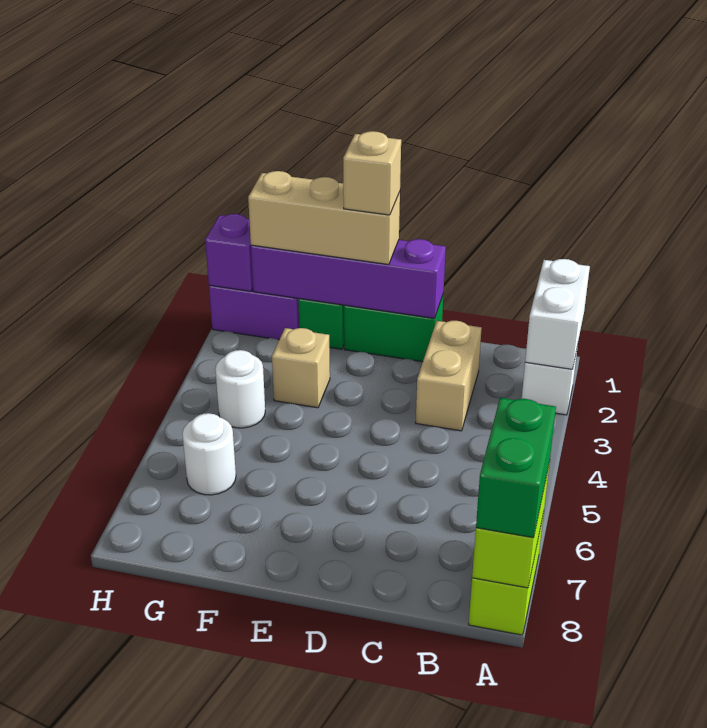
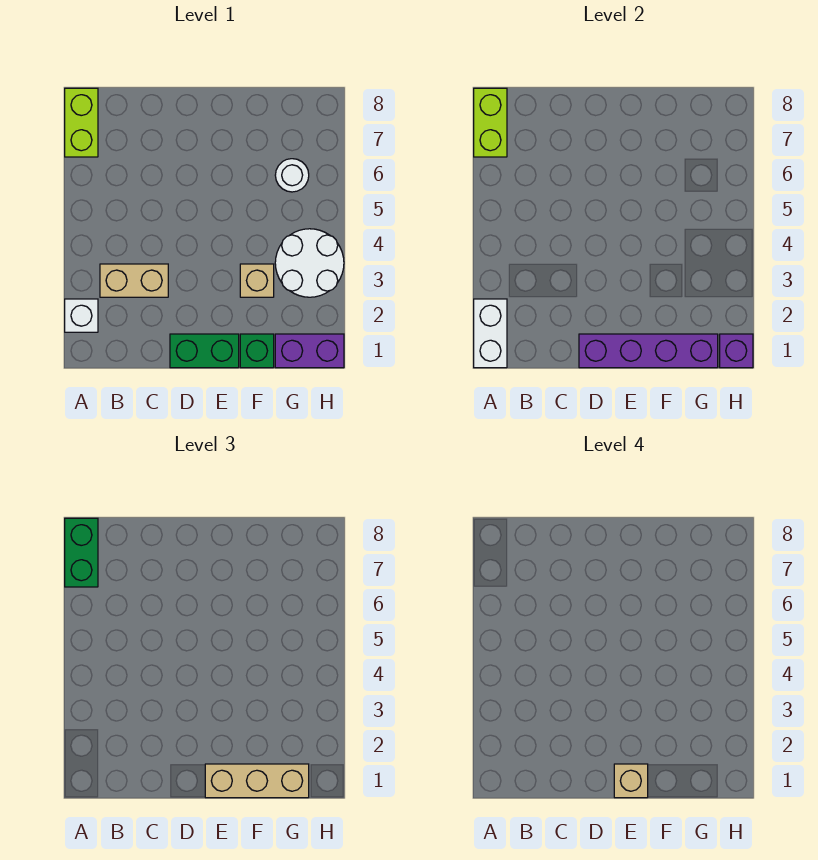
tan brick C2:C3 level 1 -> tan brick B3:C3 level 1
white round brick G4 level 1 -> white round brick G3:H4 level 1

